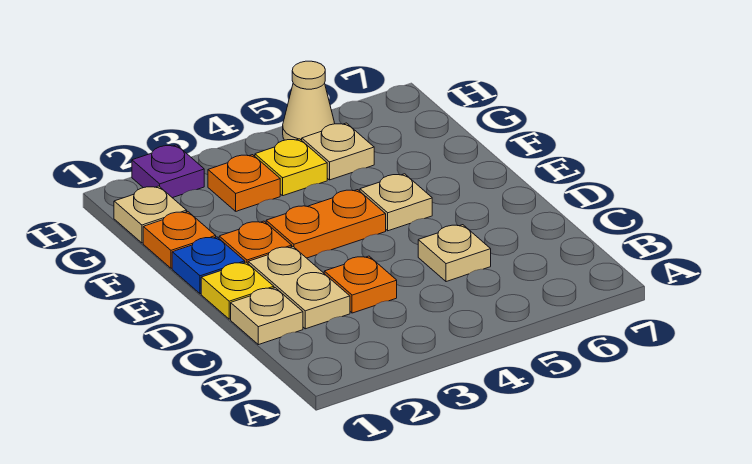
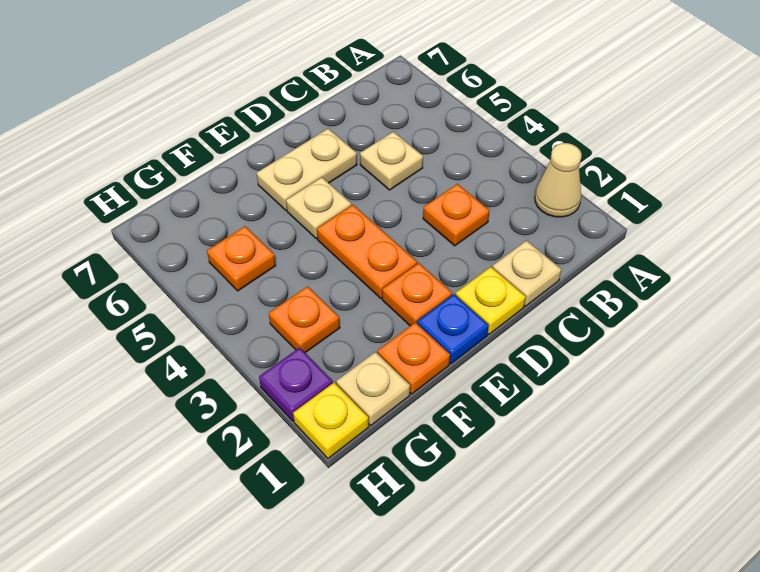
tan plate C2:D2 level 1 -> tan plate D6:E6 level 1
yellow plate G4 level 1 -> yellow plate H1 level 1
tan plate G5 level 1 -> orange plate G5 level 1
tan cone H5 level 1 -> tan cone A2 level 1

